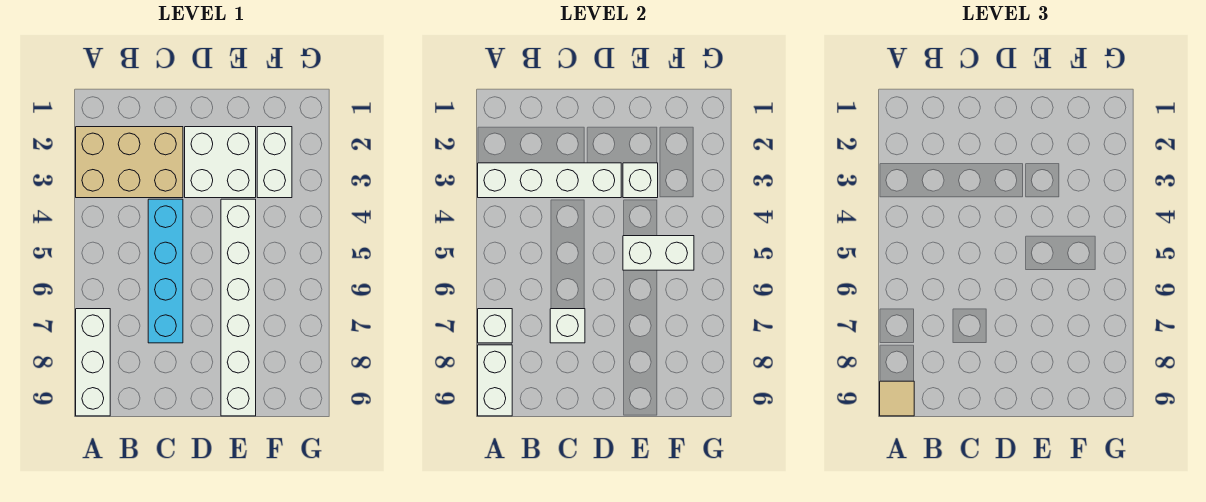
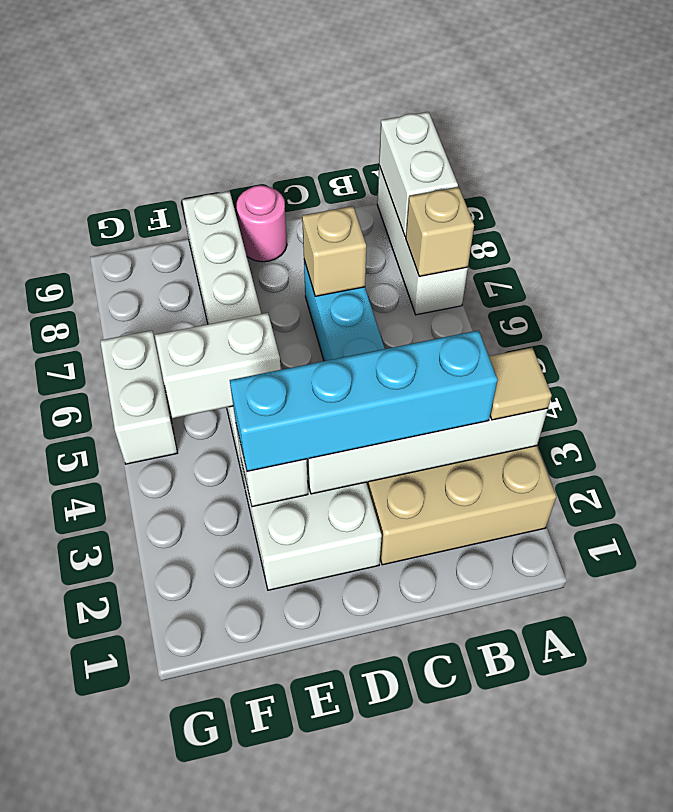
white brick A7 level 2 -> tan brick A7 level 2
tan tile A9 level 3 -> tan tile A3 level 3
none -> cyan brick B3:E3 level 3
white brick C7 level 2 -> tan brick C7 level 2
none -> pink round brick D9 level 1
white brick F2:F3 level 1 -> white brick G5:G6 level 1

